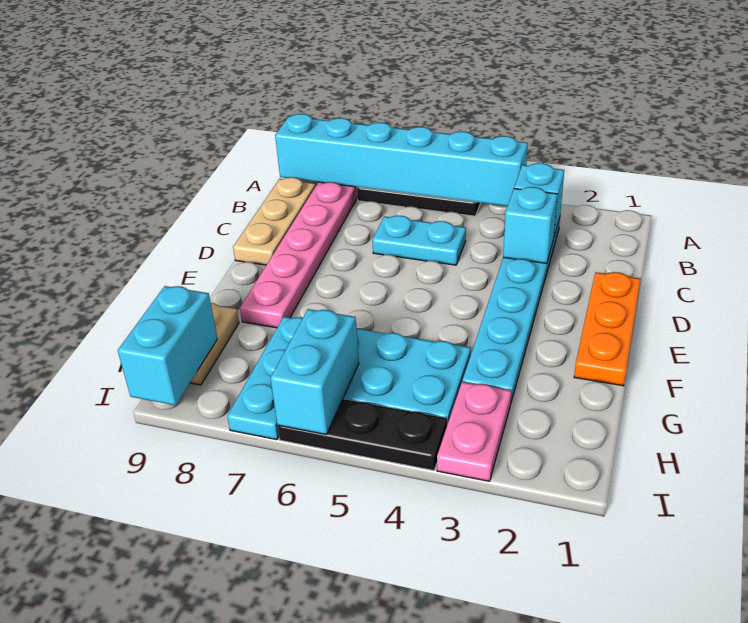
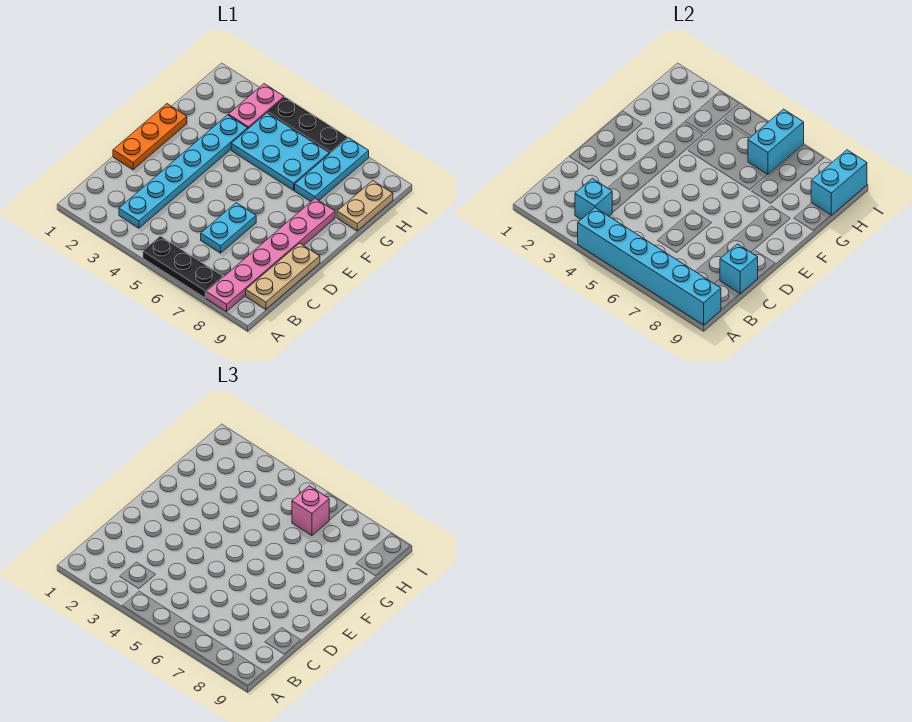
cyan brick C3 level 2 -> cyan brick C9 level 2
cyan plate C5:C6 level 1 -> cyan plate C6:D6 level 1
none -> pink brick H6 level 3

